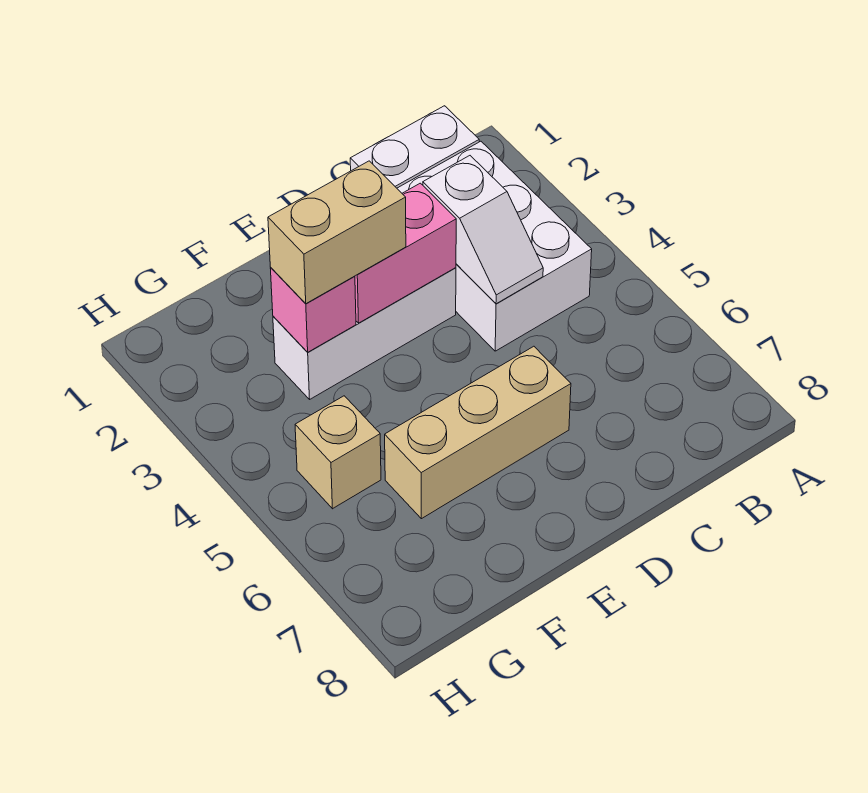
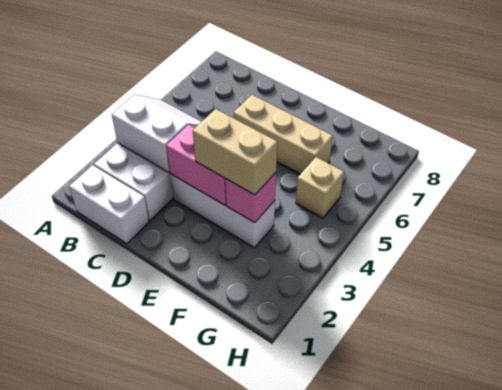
white slope C3:C4 level 2 top 3 -> white slope B3:C4 level 2 top 3

